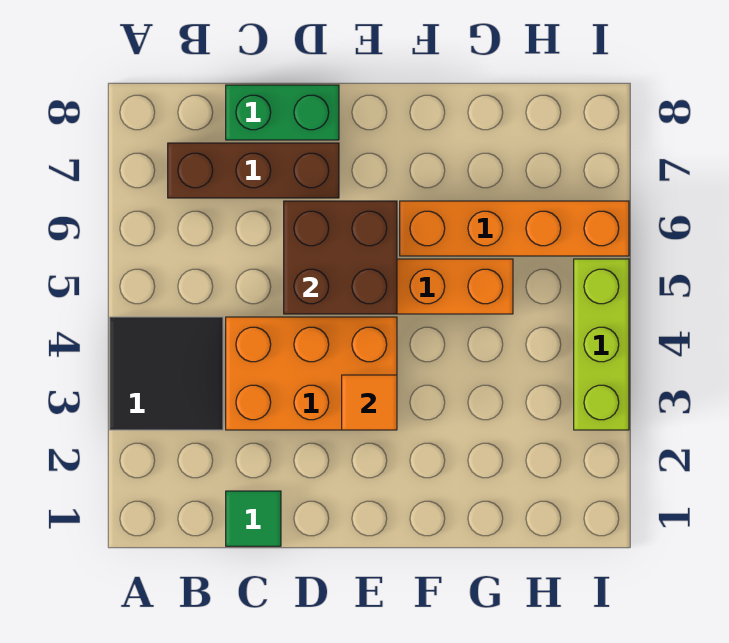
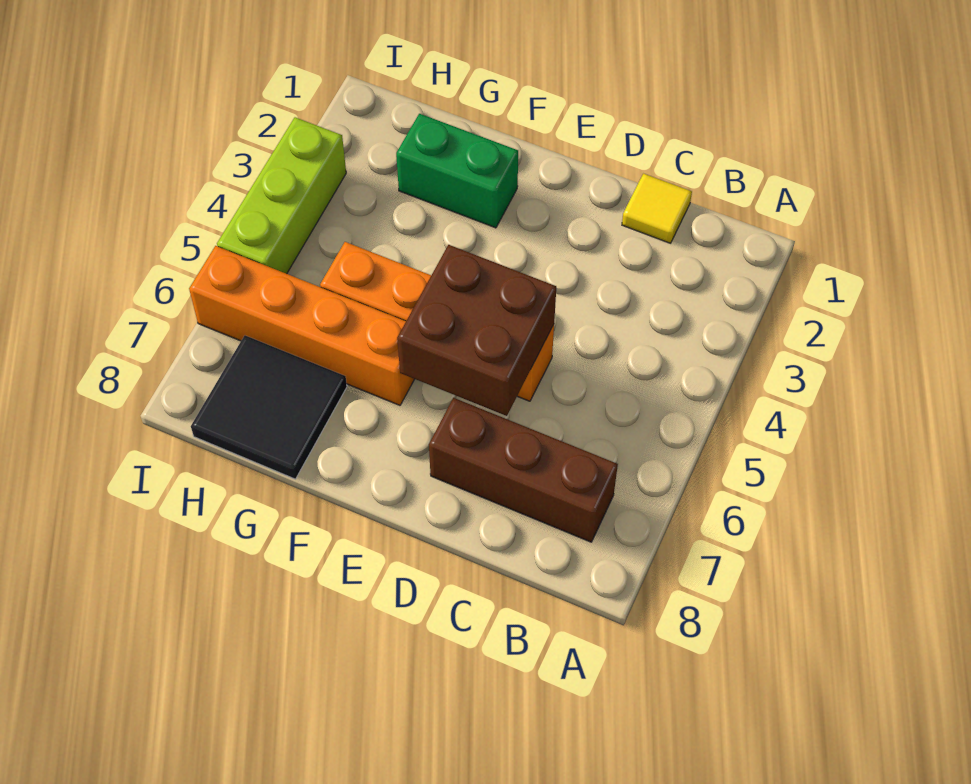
black tile A3:B4 level 1 -> black tile G7:H8 level 1
green tile C1 level 1 -> yellow tile C1 level 1
orange brick C3:E4 level 1 -> none
green brick C8:D8 level 1 -> green brick F2:G2 level 1
orange tile E3 level 2 -> none

